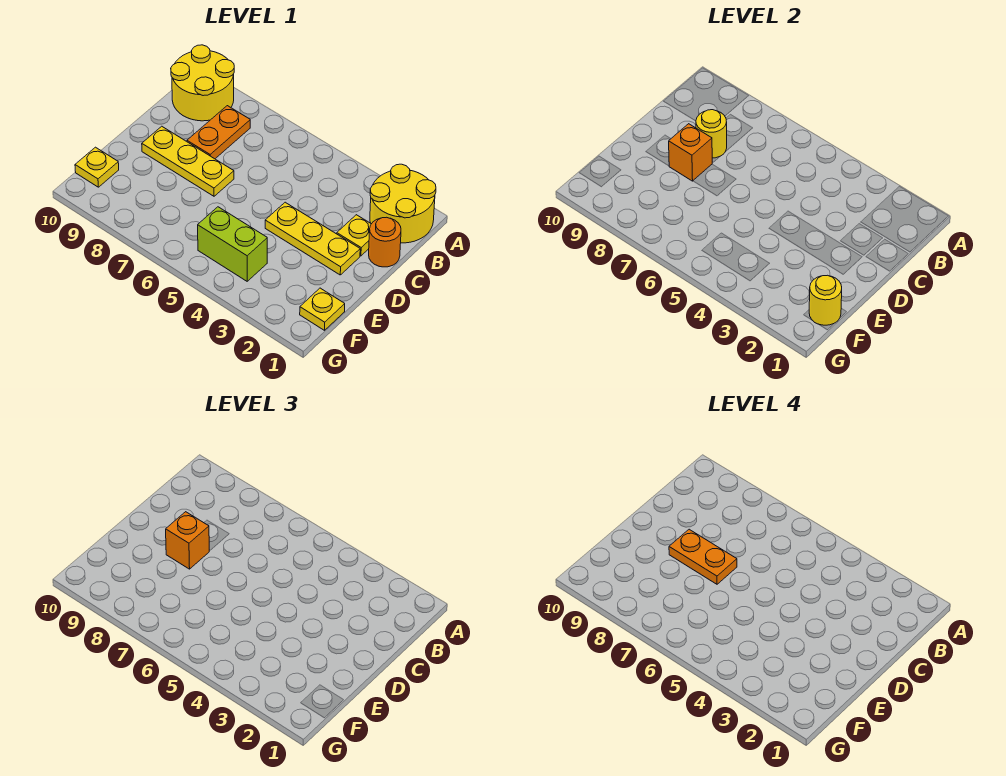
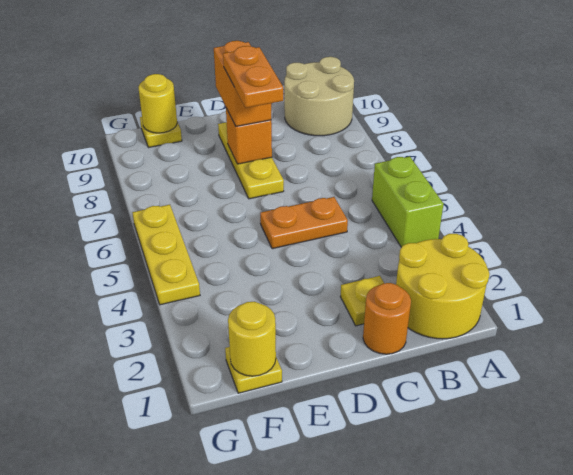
yellow round brick A9:B10 level 1 -> tan round brick A9:B10 level 1
orange plate B8:C8 level 1 -> orange plate C5:D5 level 1
yellow round brick C8 level 2 -> yellow round brick F10 level 2
yellow plate D2:D4 level 1 -> yellow plate G4:G6 level 1
orange brick D8 level 3 -> orange brick D8:D9 level 3
lime brick F4:F5 level 1 -> lime brick A4:A5 level 1

